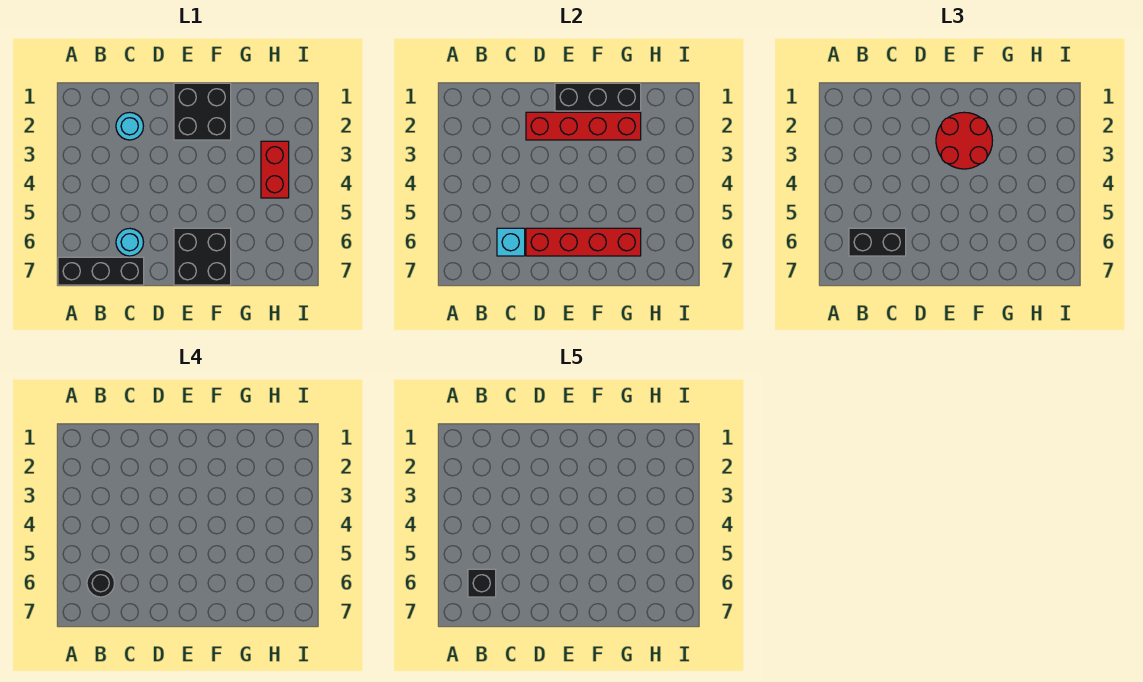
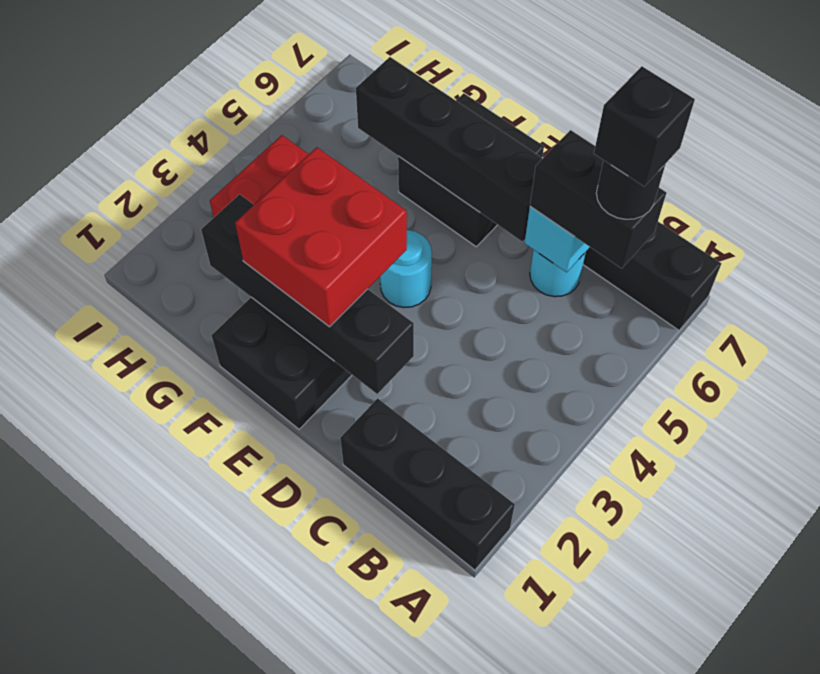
cyan round brick C2 level 1 -> cyan round brick E4 level 1
red brick D2:G2 level 2 -> black brick D2:G2 level 2
red brick D6:G6 level 2 -> black brick D6:G6 level 2
black brick E1:G1 level 2 -> black brick A1:C1 level 1
red round brick E2:F3 level 3 -> red brick E2:F3 level 3

